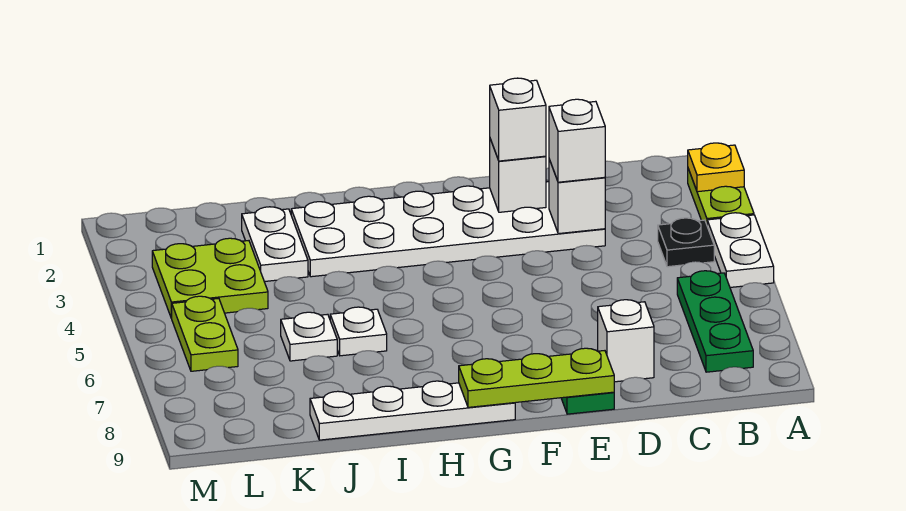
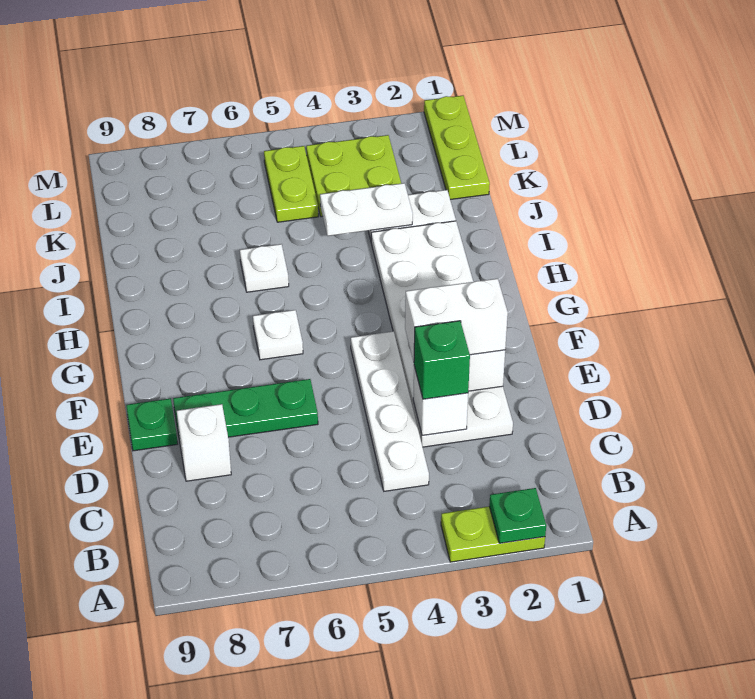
yellow plate A2 level 2 -> green plate A2 level 2
white plate A4:A5 level 1 -> white plate J3:J4 level 2
black plate B4 level 1 -> none
green plate B6:B8 level 1 -> green plate E6:E8 level 1
white brick D3 level 3 -> green brick D3 level 3
white brick E2 level 3 -> white brick E2:E3 level 3
lime plate E9:G9 level 2 -> lime plate K1:M1 level 1
white plate G9:J9 level 1 -> white plate C4:F4 level 1
white plate J6 level 1 -> white plate G6 level 1
lime plate L5:L6 level 1 -> lime plate K5:L5 level 1

